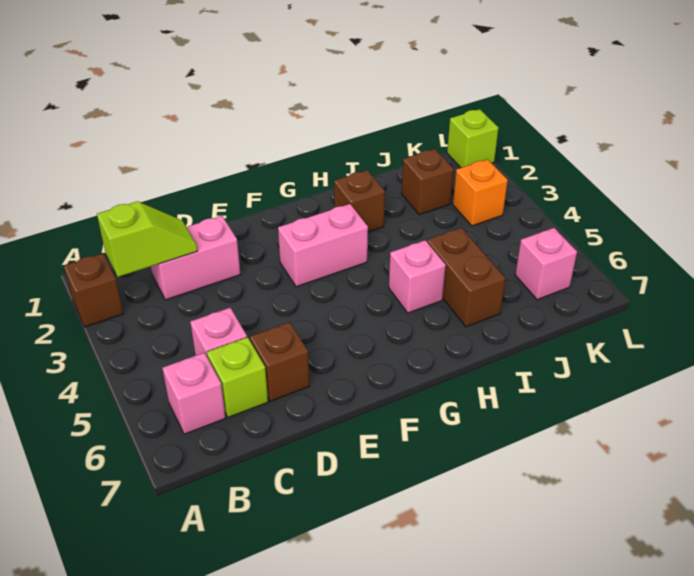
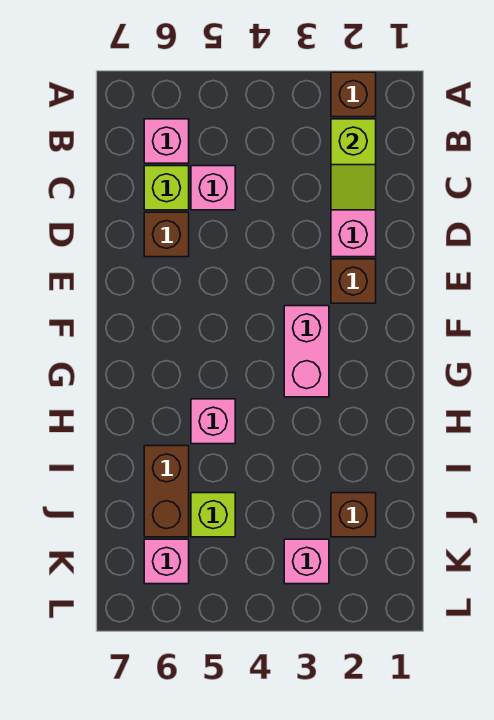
brown brick H2 level 1 -> brown brick E2 level 1
brown brick I5:I6 level 1 -> brown brick I6:J6 level 1
orange brick K3 level 1 -> pink brick K3 level 1
lime brick L1 level 1 -> lime brick J5 level 1

